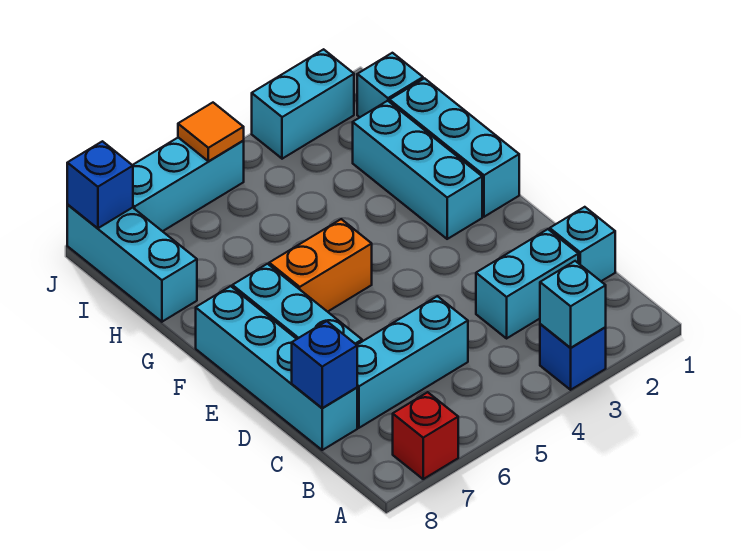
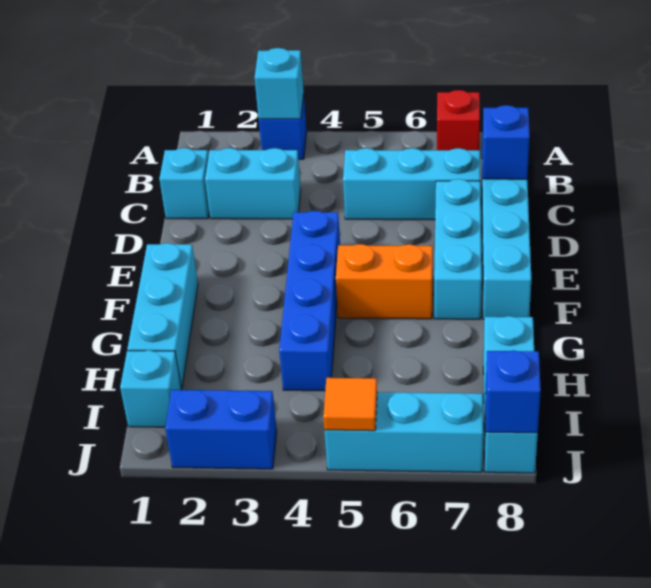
none -> blue brick E4:H4 level 1
cyan brick F2:H2 level 1 -> none
cyan brick J2:J3 level 1 -> blue brick J2:J3 level 1

